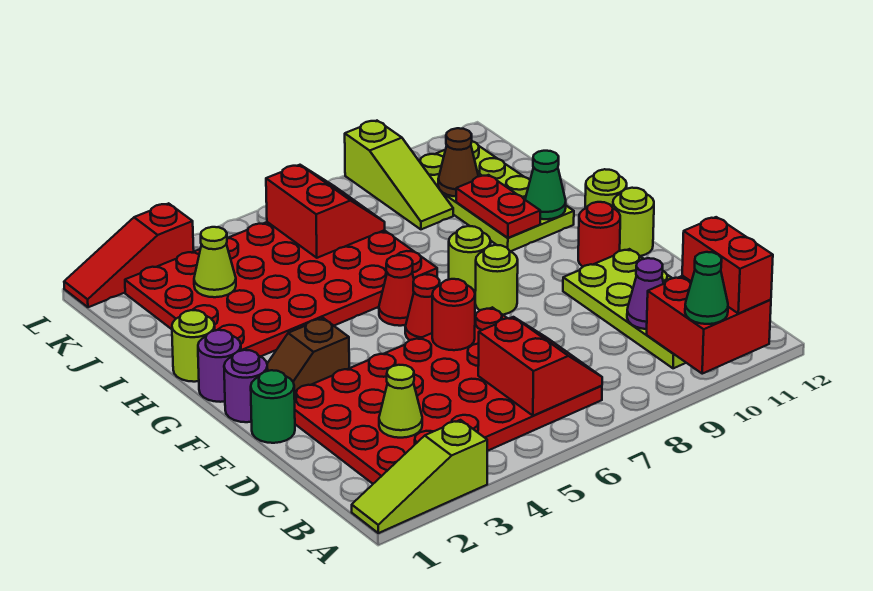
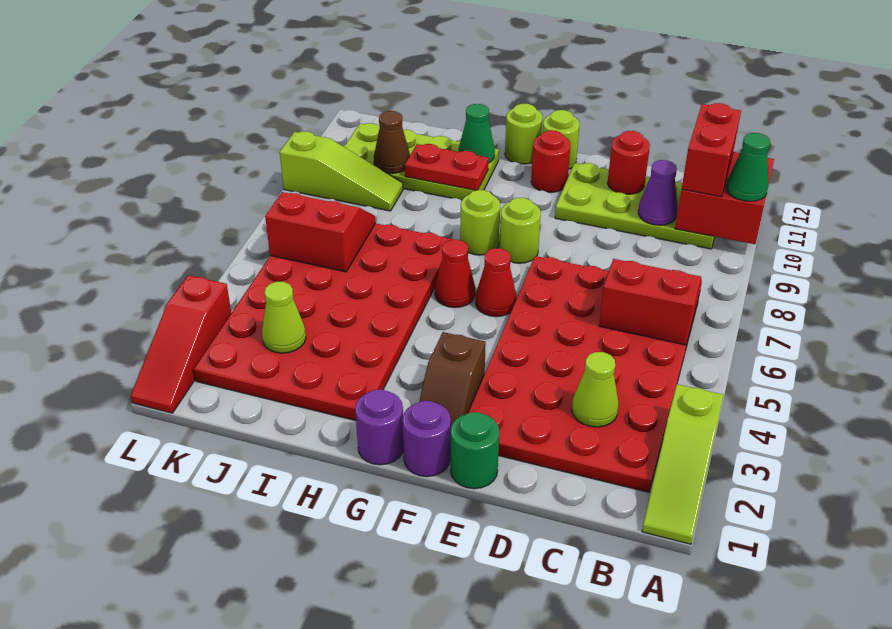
red brick A11:B11 level 3 -> red brick B10:B11 level 3
red round brick E6 level 2 -> red round brick D11 level 2
lime round brick H1 level 1 -> none

